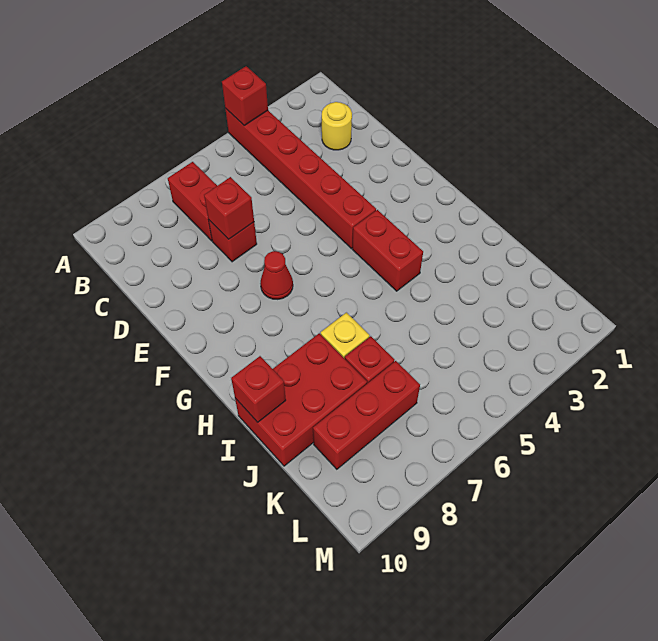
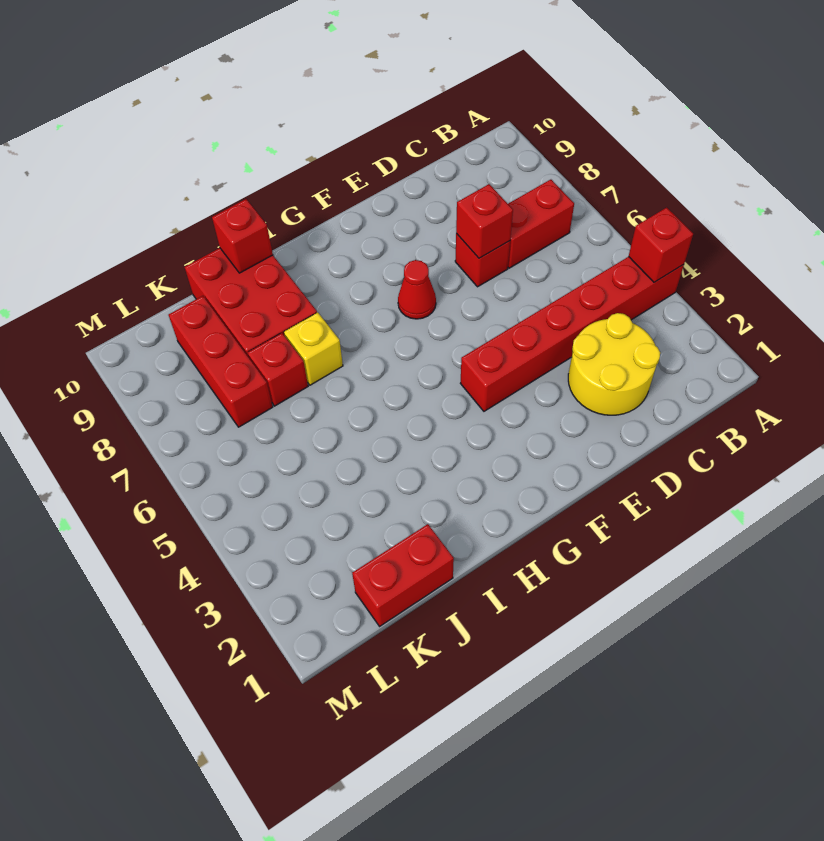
yellow round brick C2 level 1 -> yellow round brick C2:D3 level 1
red brick G4:H4 level 1 -> red brick J1:K1 level 1

